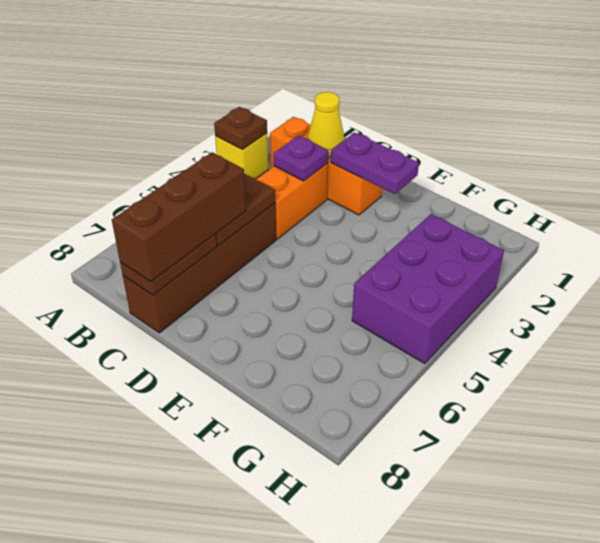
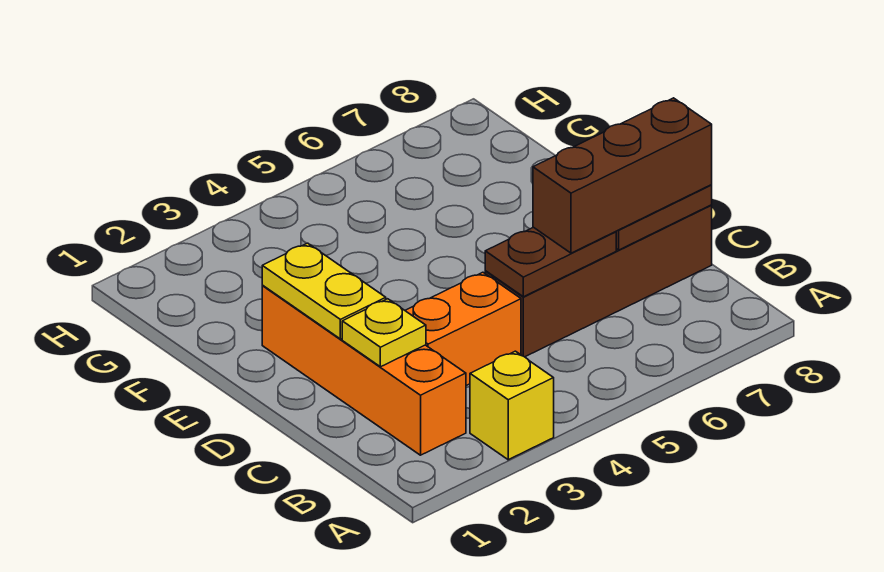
brown plate A3 level 2 -> none
orange brick B2:D2 level 1 -> orange brick B2:E2 level 1
yellow cone C2 level 2 -> yellow plate C2 level 2
purple plate C3 level 2 -> none
purple plate D2:E2 level 2 -> yellow plate D2:E2 level 2
purple brick G3:H5 level 1 -> none

